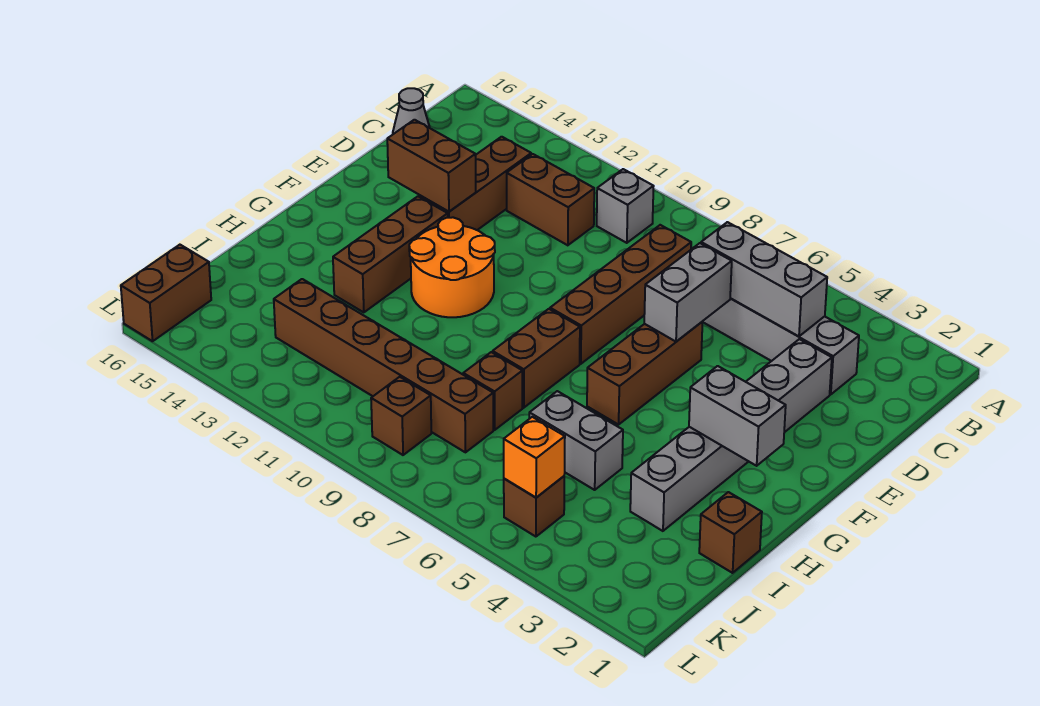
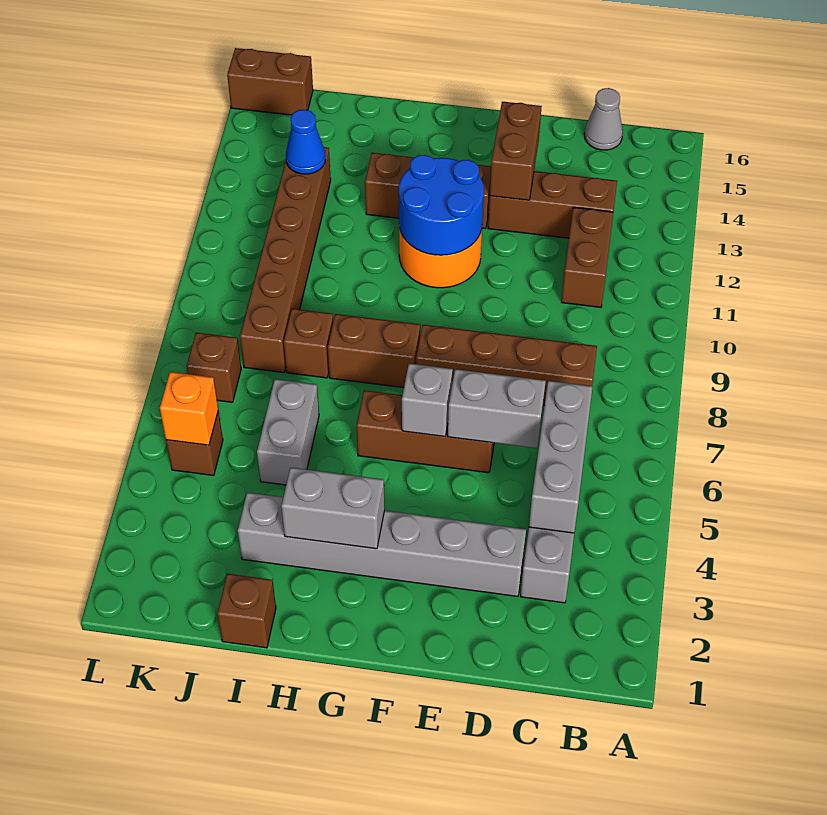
grey brick B10 level 1 -> grey brick F6 level 2
none -> blue round brick F11:G12 level 2
grey brick G2:G3 level 2 -> grey brick G3:H3 level 2
none -> blue cone J13 level 2
brown brick K9 level 1 -> brown brick K7 level 1

